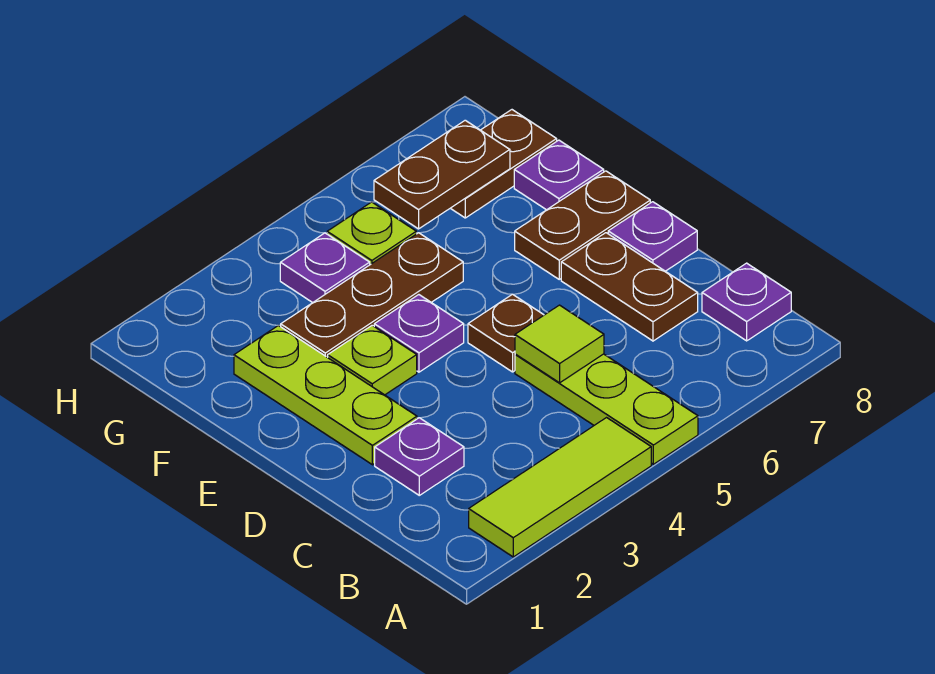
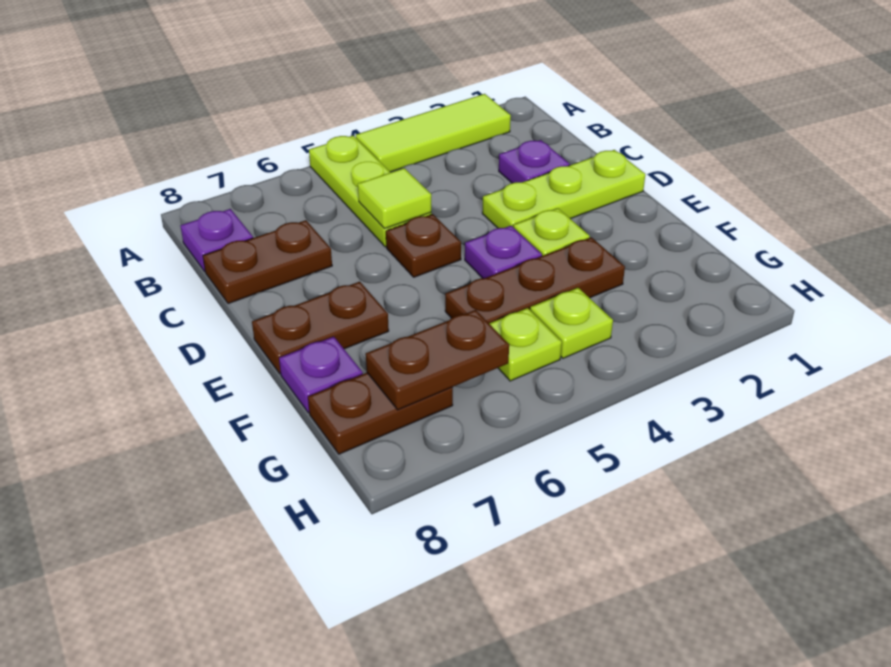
brown plate C7:D7 level 1 -> brown plate C7:C8 level 1
lime plate D2:F2 level 1 -> lime plate D1:D3 level 1
purple plate D8 level 1 -> none
purple plate G4 level 1 -> lime plate G4 level 1

